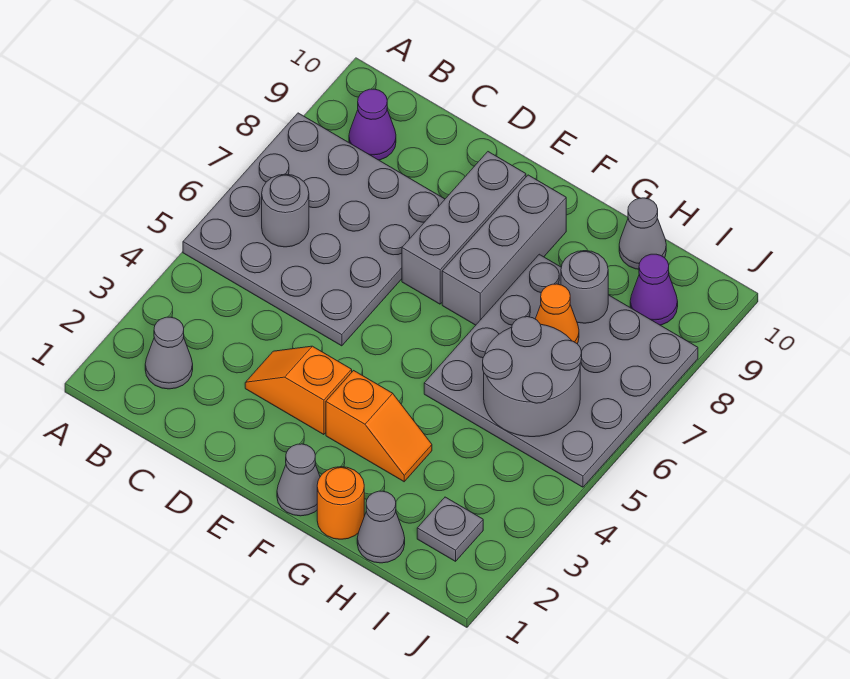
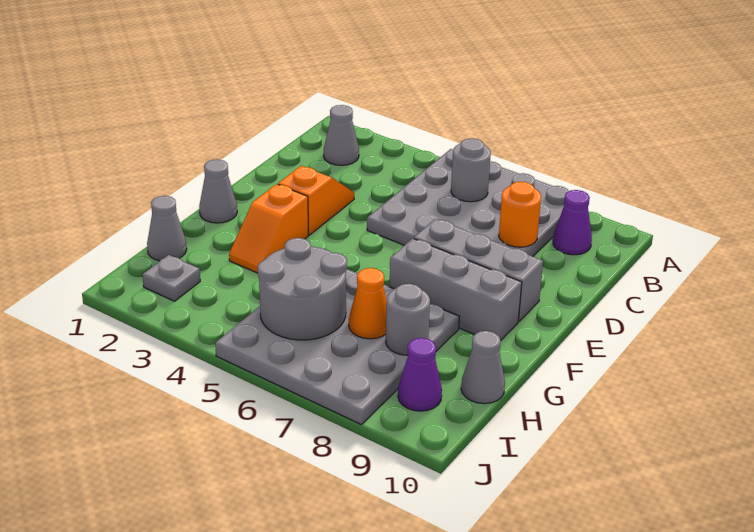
orange round brick G1 level 1 -> orange round brick C8 level 2

